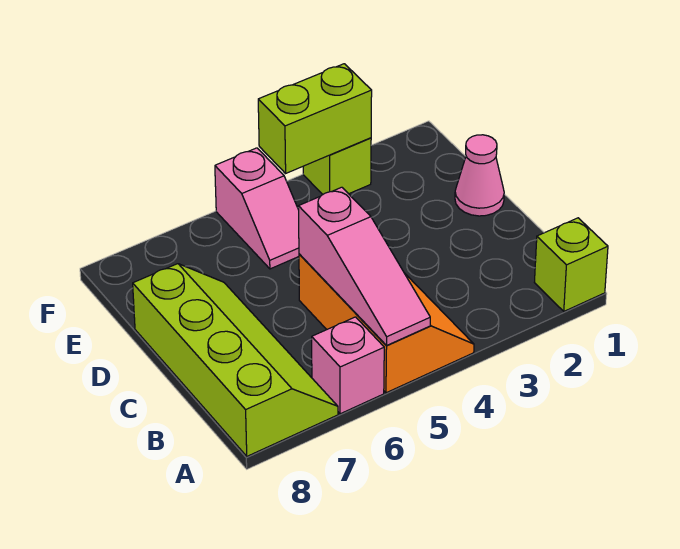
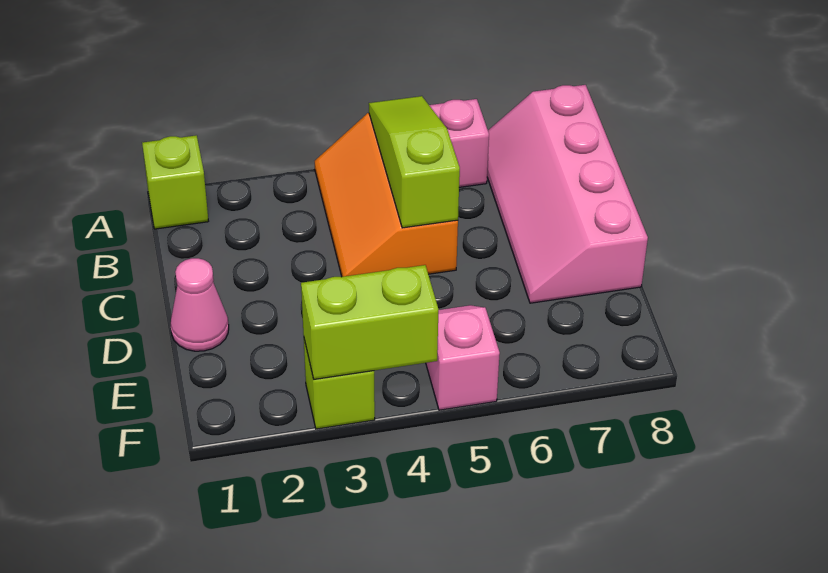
pink slope A5:C5 level 2 top C -> lime slope A5:C5 level 2 top C
lime slope A7:D8 level 1 top 8 -> pink slope A7:D8 level 1 top 8

